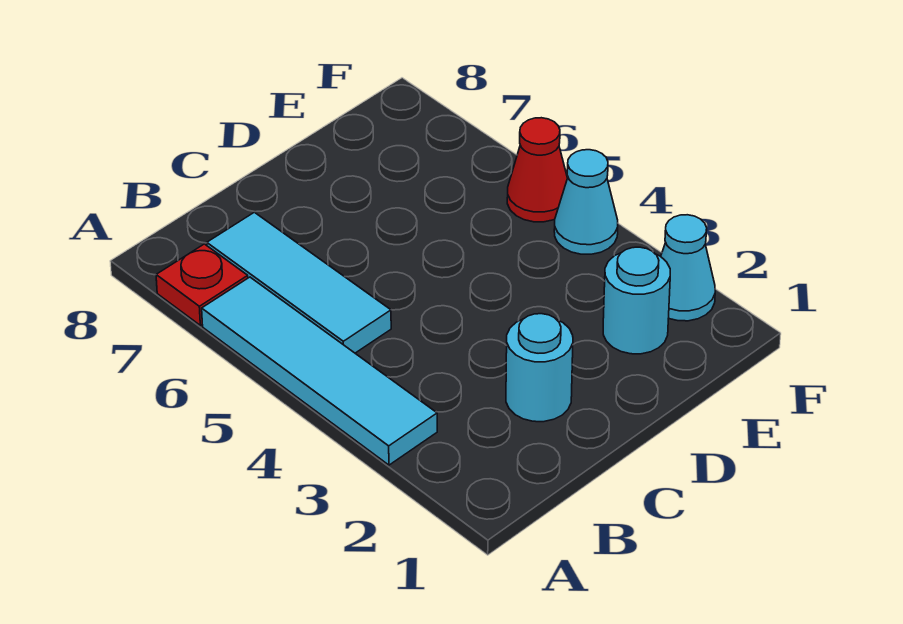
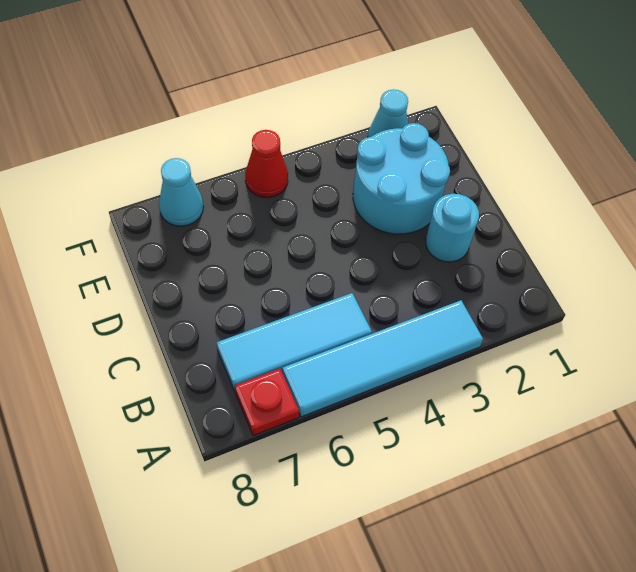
cyan round brick E2 level 1 -> cyan round brick D2:E3 level 1
cyan cone F4 level 1 -> cyan cone F7 level 1

